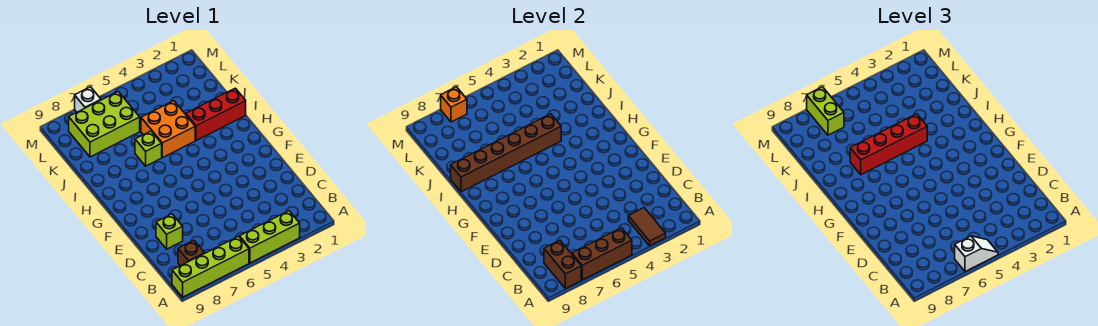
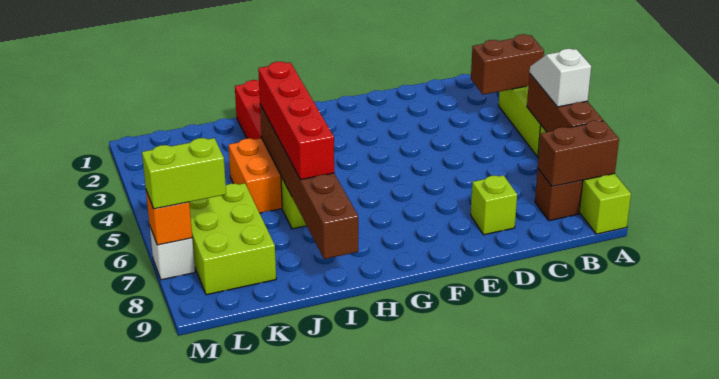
brown tile A3:B3 level 2 -> brown brick A3:B3 level 2

